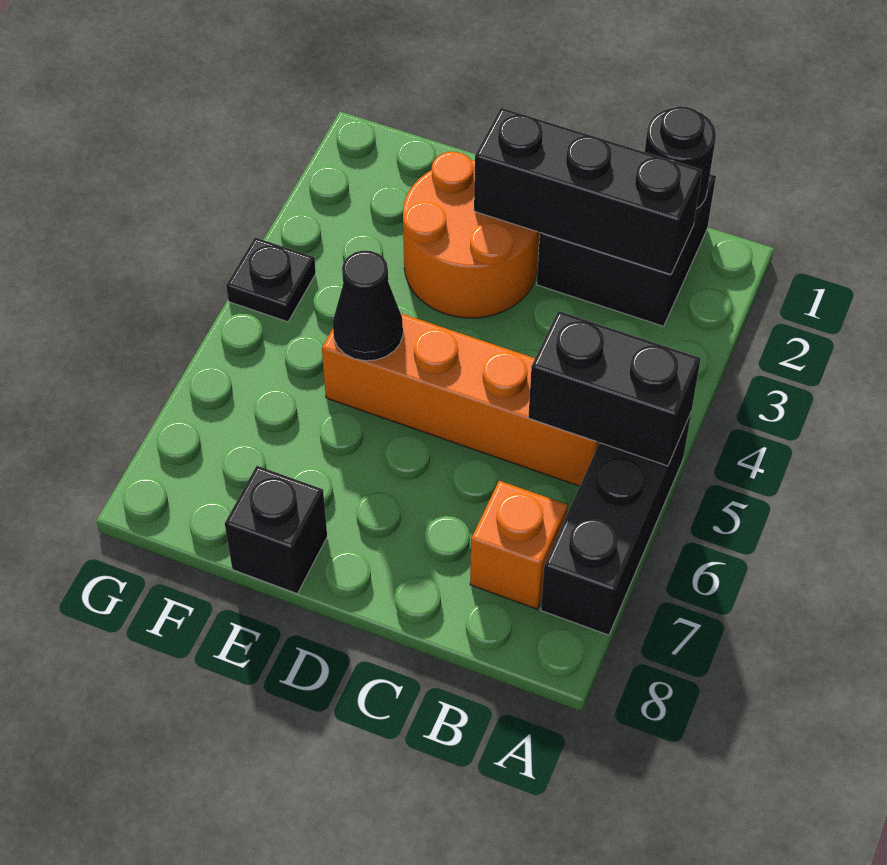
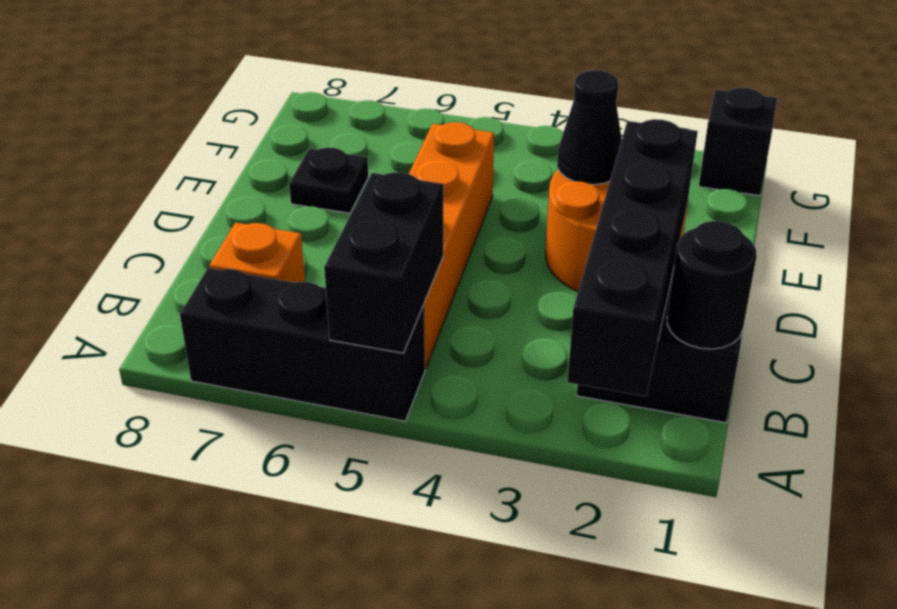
black brick B2:D2 level 2 -> black brick A2:D2 level 2
black cone E5 level 2 -> black cone E3 level 2
black brick E8 level 1 -> black brick G1 level 1
black plate G4 level 1 -> black plate E7 level 1

